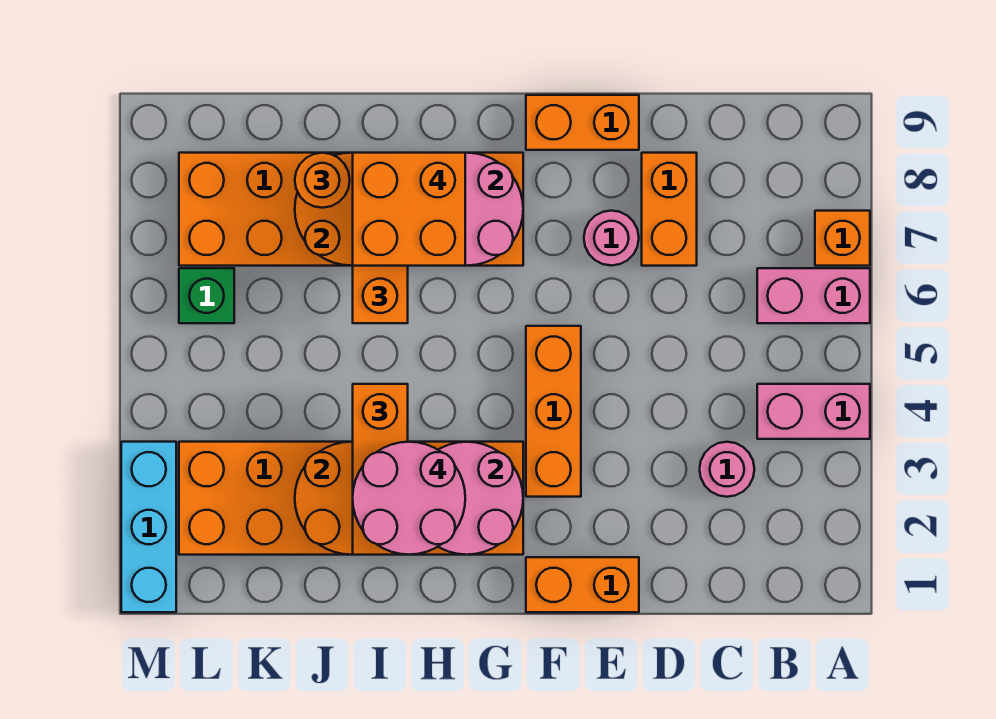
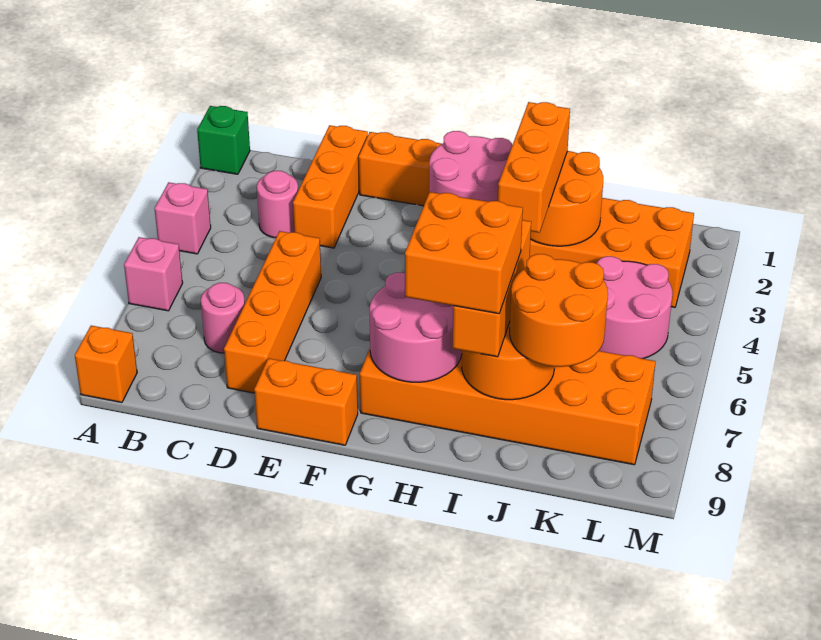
pink brick A4:B4 level 1 -> pink brick A4 level 1
pink brick A6:B6 level 1 -> pink brick A6 level 1
orange brick A7 level 1 -> orange brick A9 level 1
orange brick D7:D8 level 1 -> orange brick D5:D8 level 1
pink round brick E7 level 1 -> pink round brick C7 level 1
orange brick F3:F5 level 1 -> orange brick D1:D3 level 1
pink round brick H2:I3 level 4 -> pink round brick K4:L5 level 1
orange round brick J8 level 3 -> orange round brick J7:K8 level 3
green brick L6 level 1 -> green brick A1 level 1
cyan brick M1:M3 level 1 -> none

